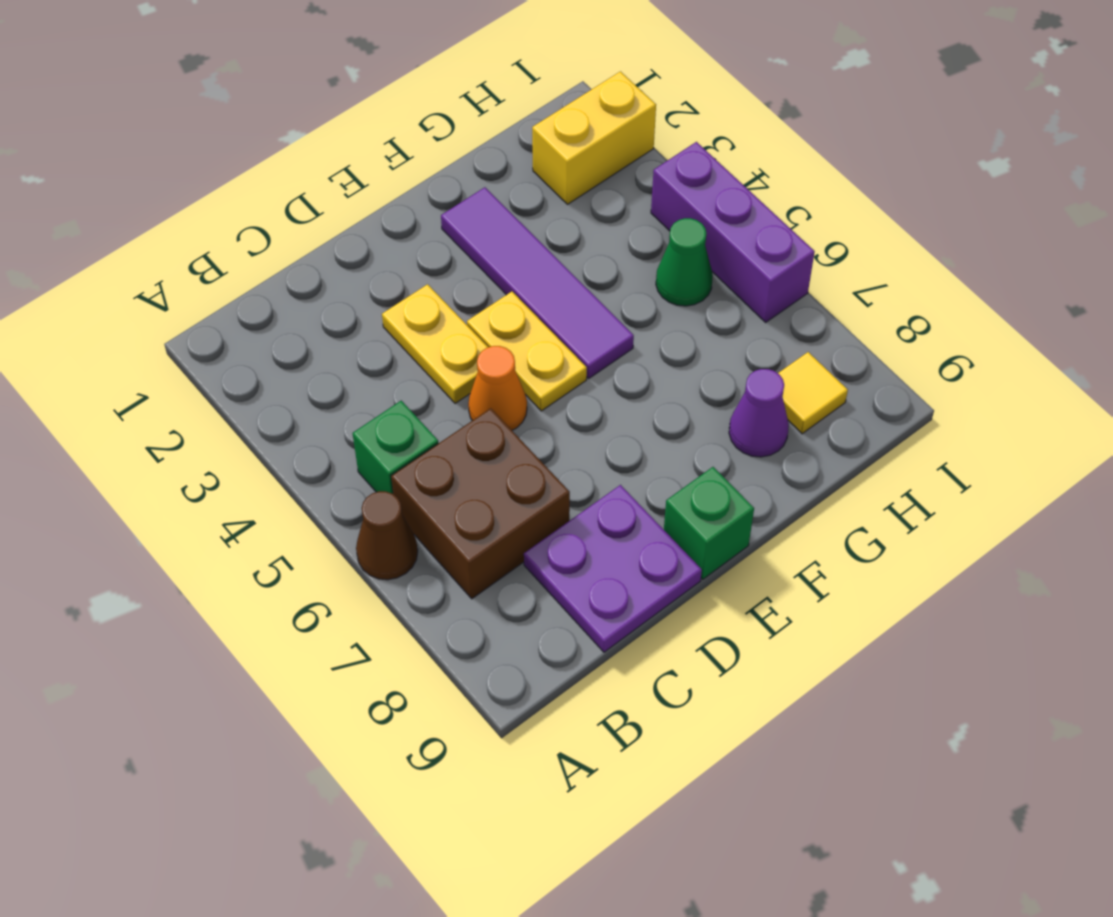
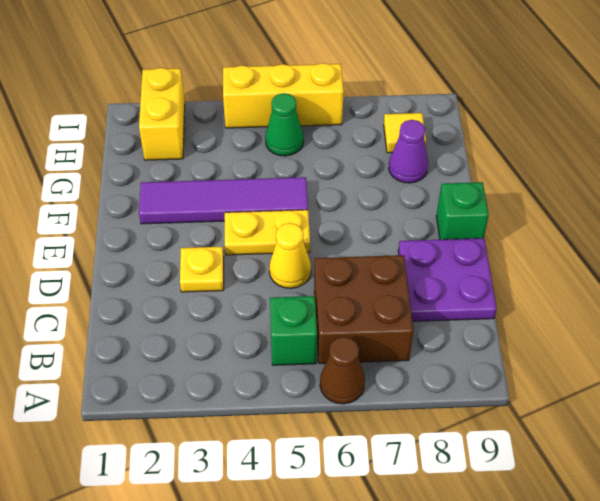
yellow plate D3:D4 level 1 -> yellow plate D3 level 1
orange cone D5 level 1 -> yellow cone D5 level 1
purple brick I4:I6 level 1 -> yellow brick I4:I6 level 1

